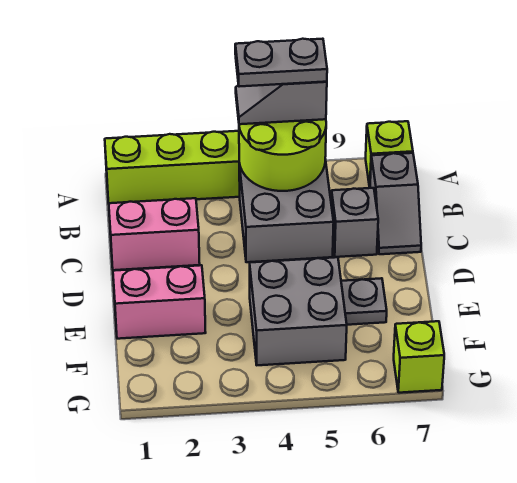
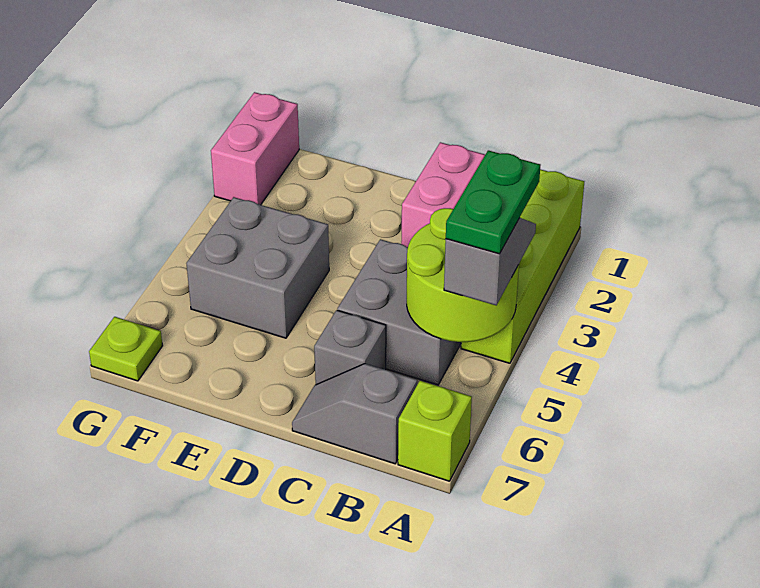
grey plate A4:A5 level 4 -> green plate A4:A5 level 4
pink brick E1:E2 level 1 -> pink brick G1:G2 level 1
grey plate E6 level 1 -> none
lime brick G7 level 1 -> lime plate G7 level 1

